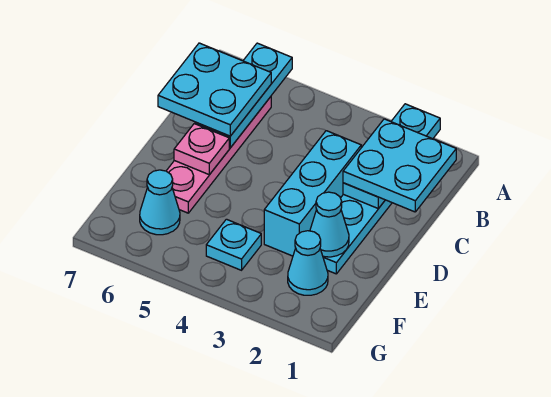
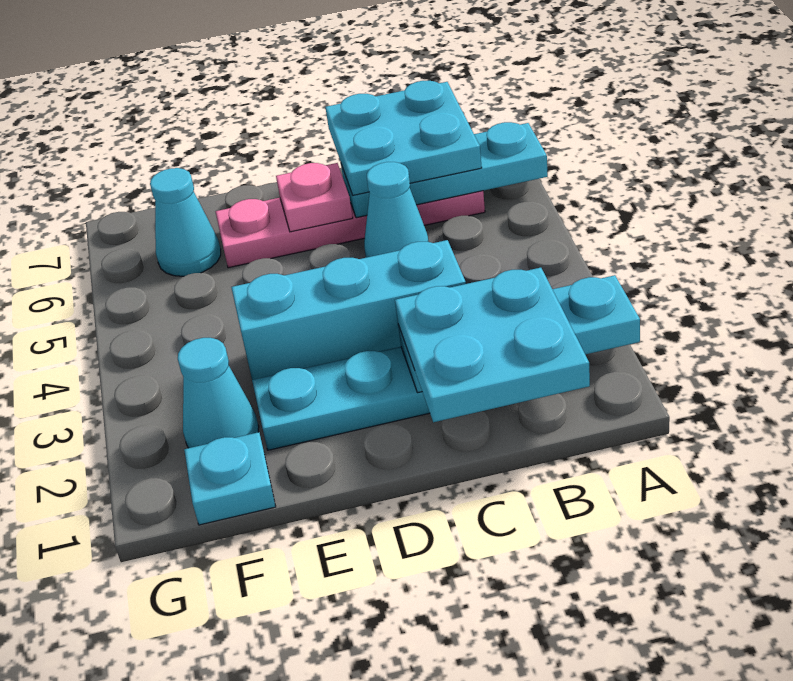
cyan cone E2 level 2 -> cyan cone C5 level 1
cyan plate F4 level 1 -> cyan plate F1 level 1

